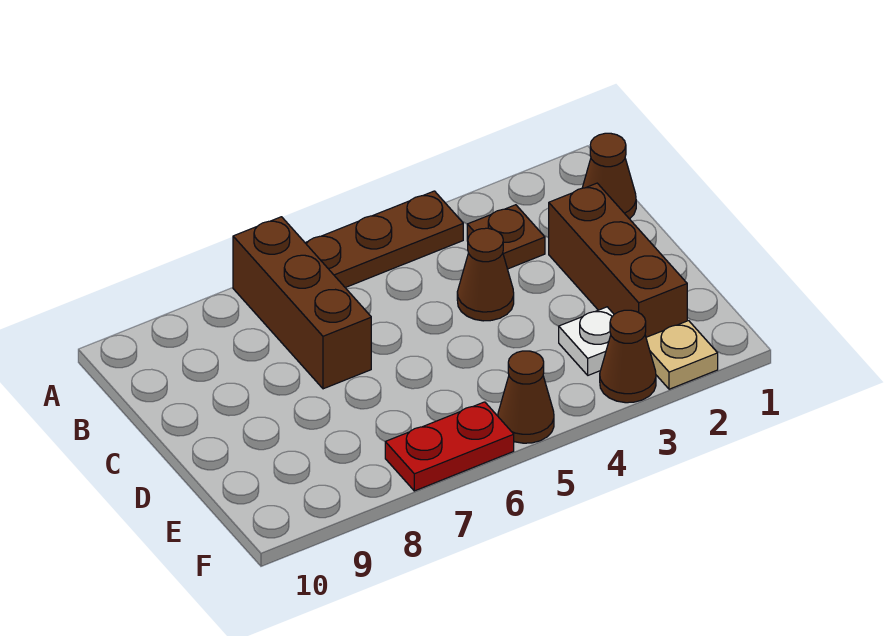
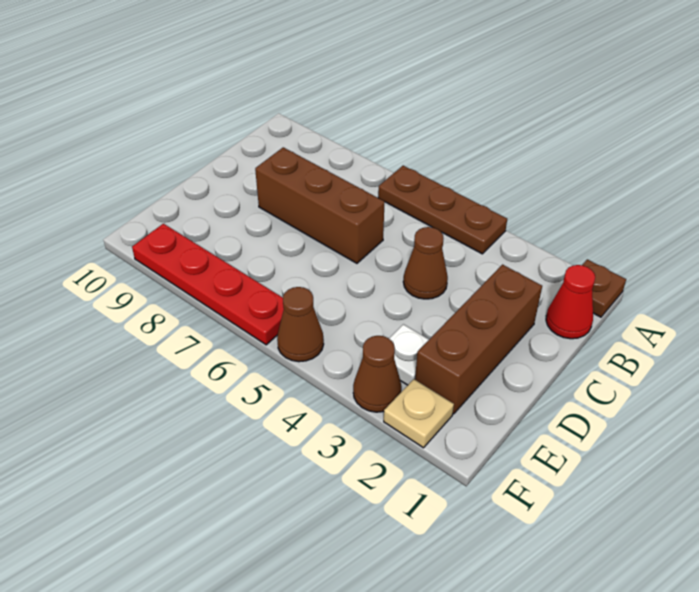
brown brick A7:C7 level 1 -> brown brick C6:C8 level 1
brown cone B1 level 1 -> red cone B1 level 1
brown plate B3 level 1 -> brown plate A1 level 1
red plate F6:F7 level 1 -> red plate F6:F9 level 1

